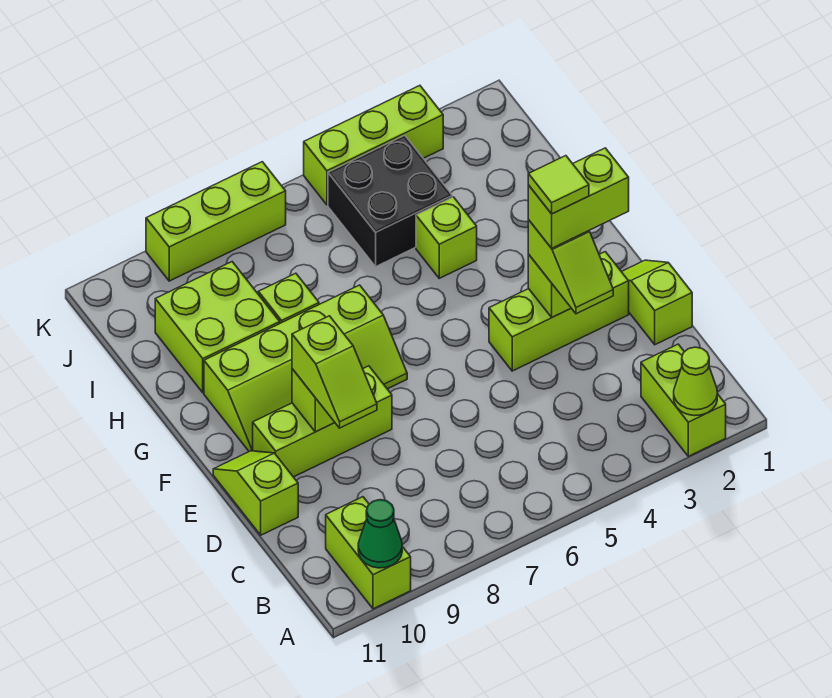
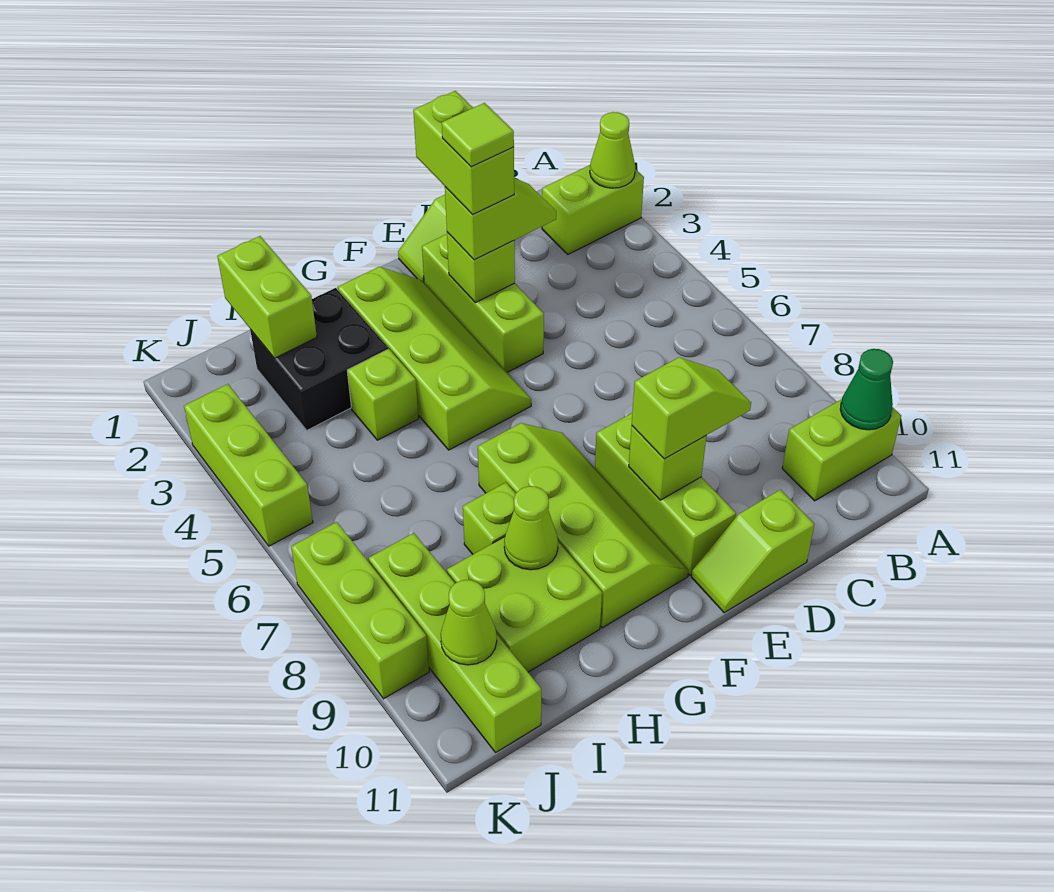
none -> lime slope F2:G5 level 1 top G
none -> lime cone H9 level 2
none -> lime brick I1:I2 level 2
black brick I4:J5 level 1 -> black brick H2:I3 level 1
none -> lime brick J8:J11 level 1
none -> lime cone J10 level 2

